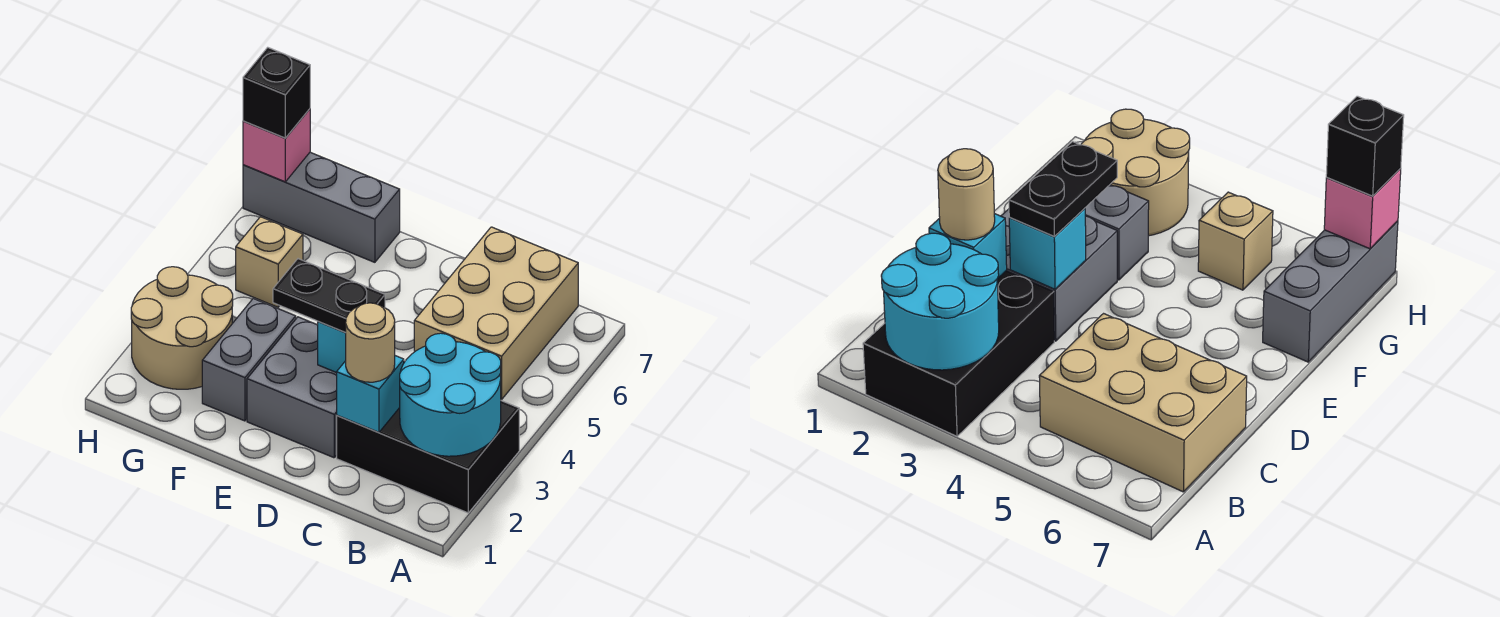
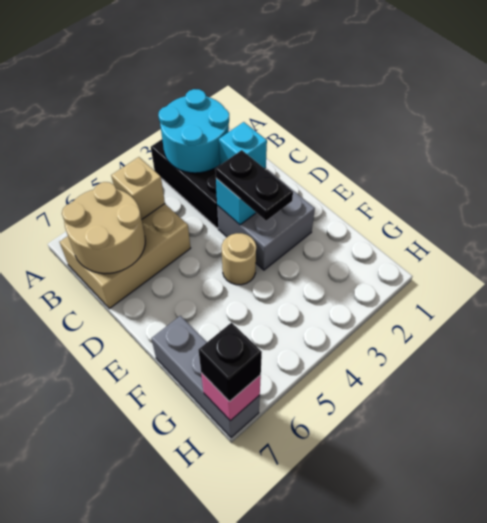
tan round brick C2 level 3 -> tan round brick E4 level 1
grey brick F2:F3 level 1 -> none
tan round brick G2:H3 level 1 -> tan round brick B6:C7 level 2
tan brick G5 level 1 -> tan brick B5 level 2

